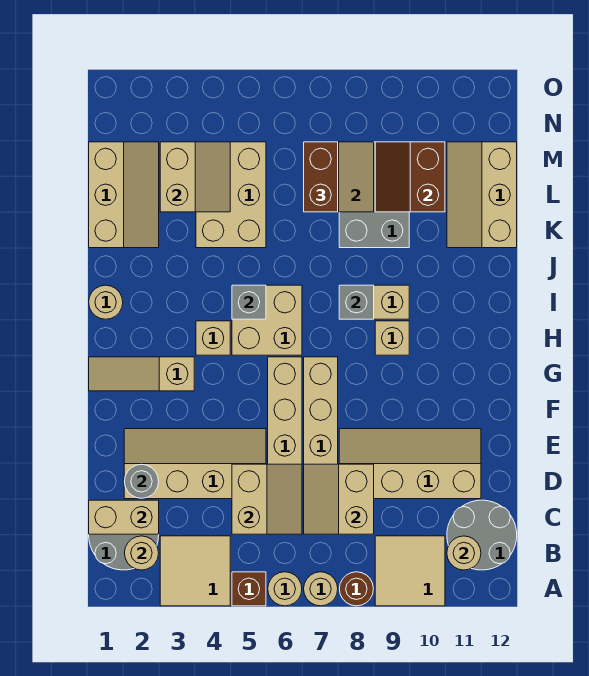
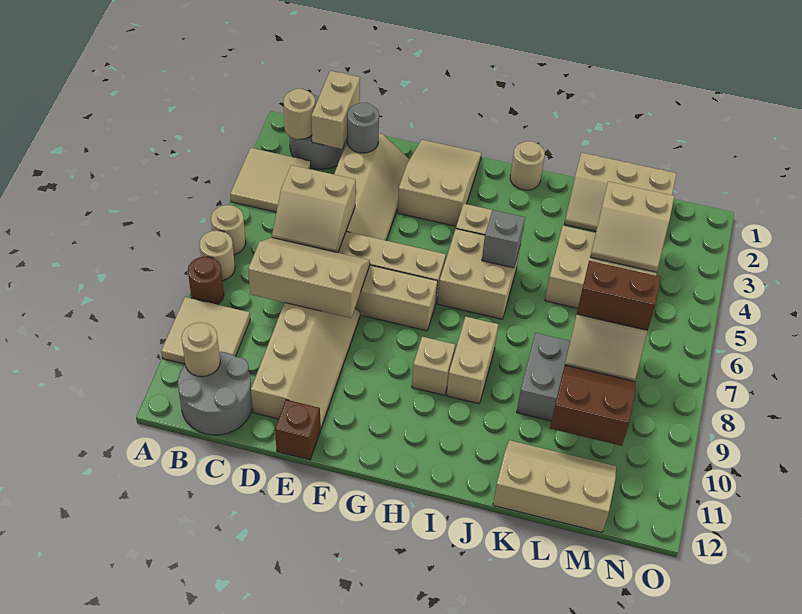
brown brick A5 level 1 -> brown brick E12 level 1
tan slope C7:D8 level 2 top 8 -> tan slope C7:E8 level 2 top 8
tan slope G1:G3 level 1 top 3 -> tan slope F1:G3 level 1 top 3
grey brick I8 level 2 -> none

